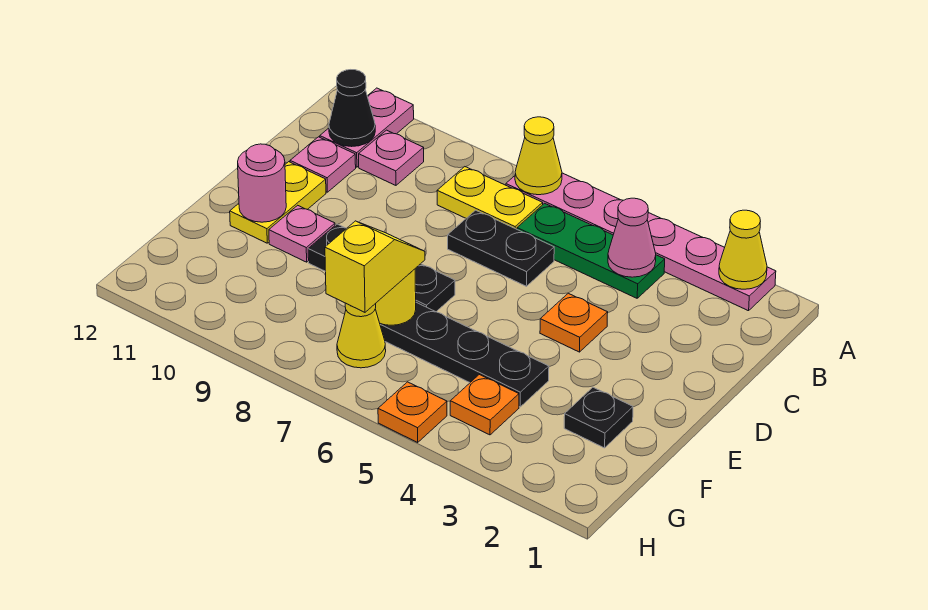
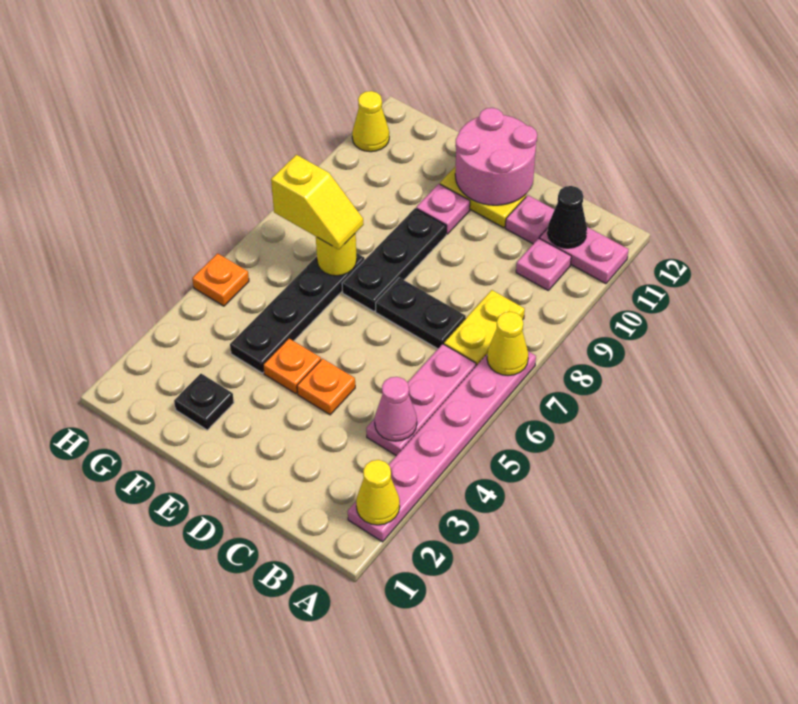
green plate B4:B6 level 1 -> pink plate B4:B6 level 1
black plate C6:C7 level 1 -> black plate C7:D7 level 1
pink round brick E11 level 2 -> pink round brick D11:E12 level 2
orange plate G4 level 1 -> orange plate E4 level 1
yellow cone G7 level 1 -> yellow cone H11 level 1

